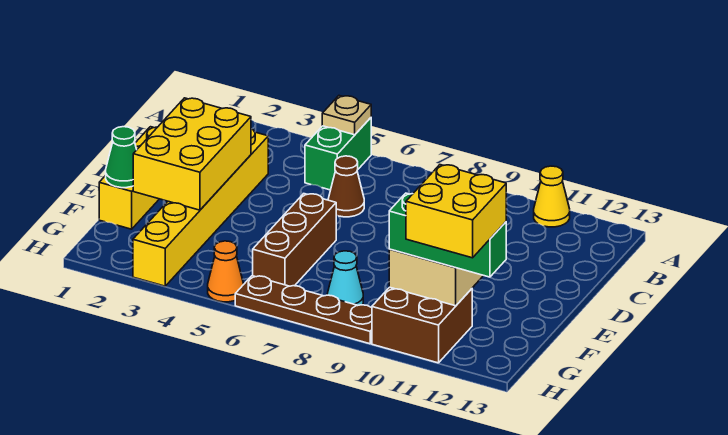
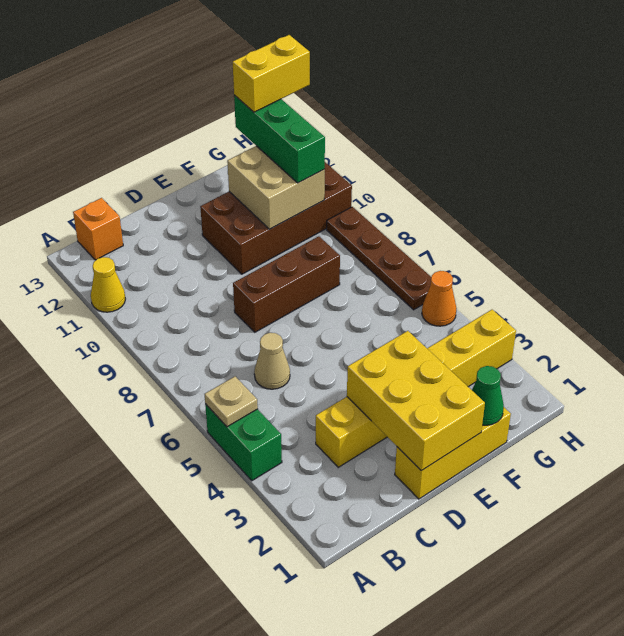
green brick A5:B5 level 1 -> green brick A4:A5 level 1
none -> orange brick B13 level 1
brown cone C6 level 1 -> tan cone C6 level 1
yellow brick D2:F3 level 2 -> yellow brick D1:E3 level 2
brown brick E6:G6 level 1 -> brown brick D8:F8 level 1
cyan cone G8 level 1 -> none
brown brick G10:H11 level 1 -> brown brick E10:H11 level 1
yellow brick G11:H12 level 4 -> yellow brick G12:H12 level 4

